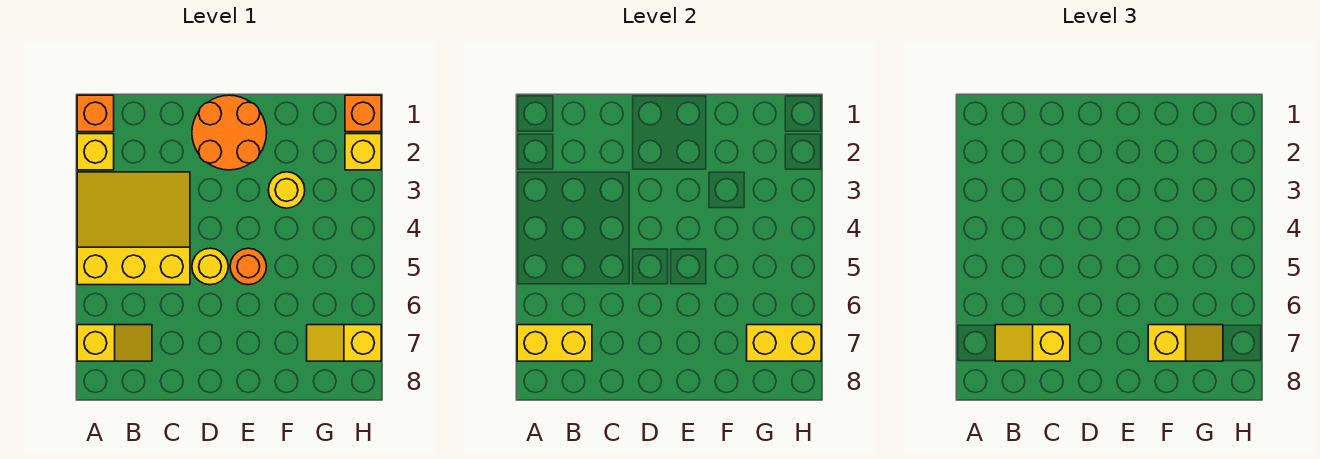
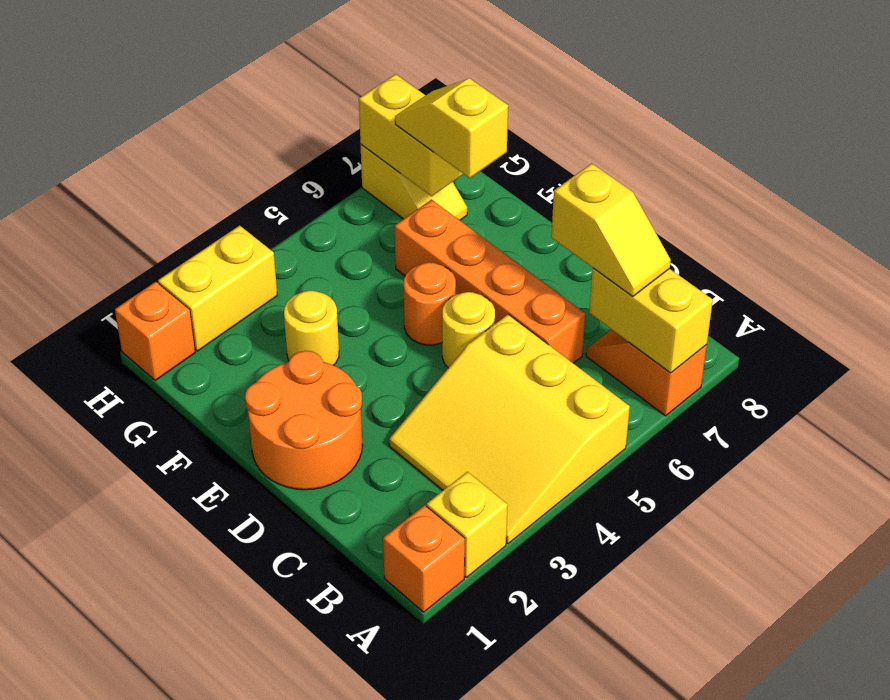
yellow slope A7:B7 level 1 top A -> orange slope A7:B7 level 1 top A
none -> orange brick C6:F6 level 1
yellow brick H2 level 1 -> yellow brick H2:H3 level 1

